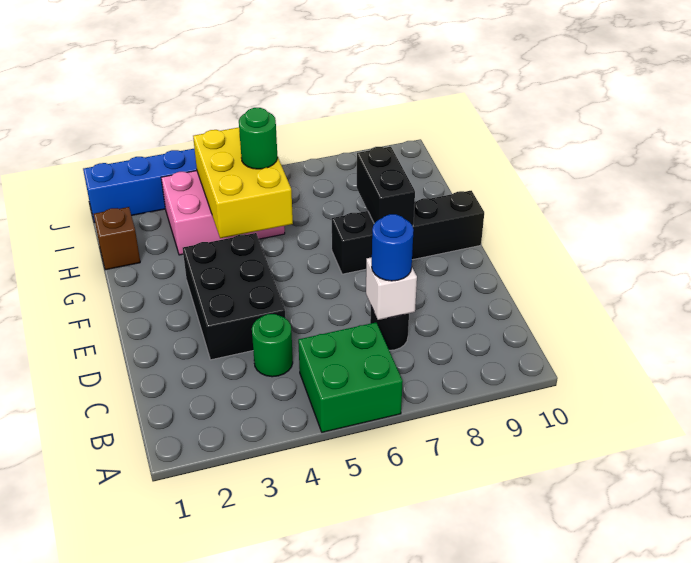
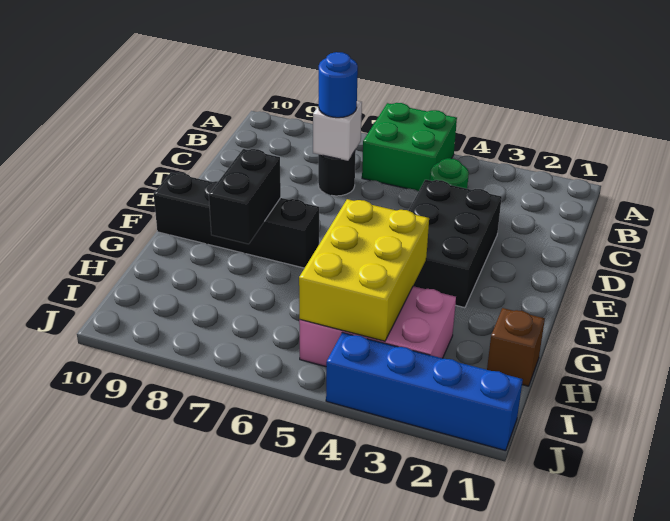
green round brick H5 level 3 -> none

